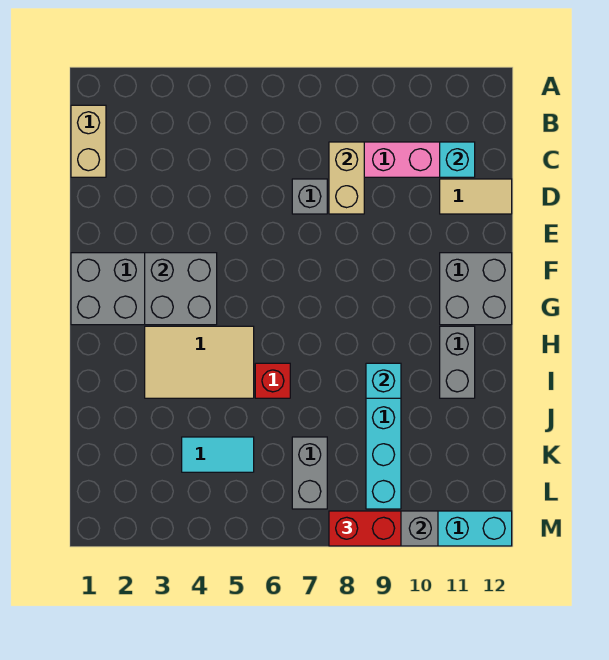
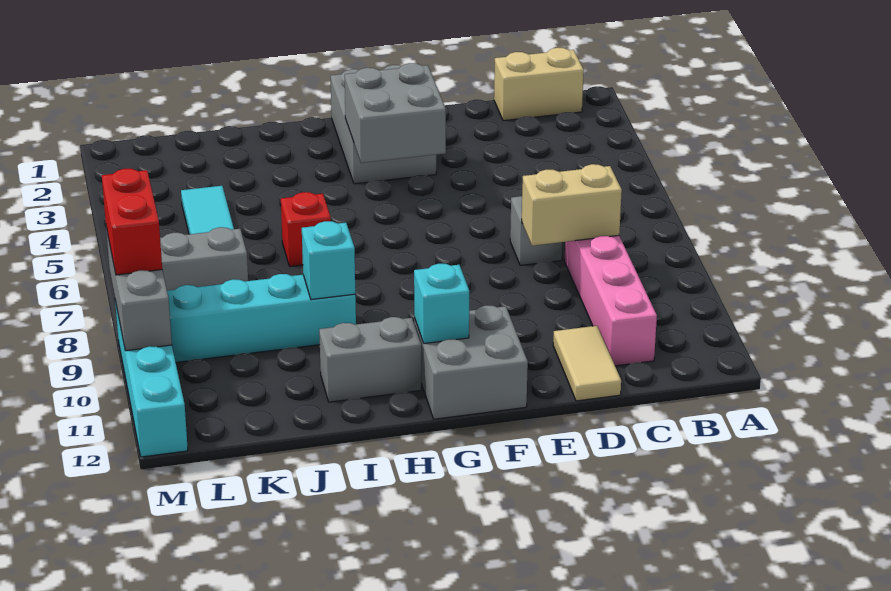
cyan brick C11 level 2 -> cyan brick G11 level 2
tan tile H3:I5 level 1 -> none

